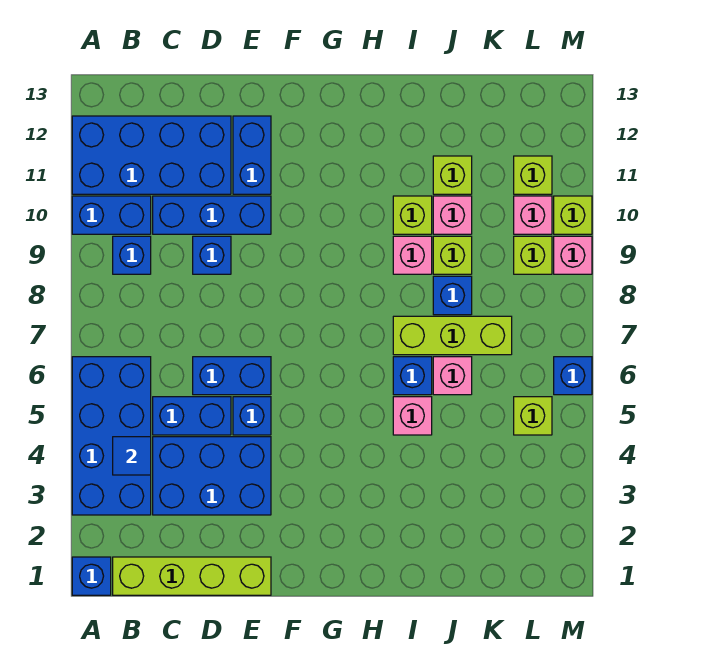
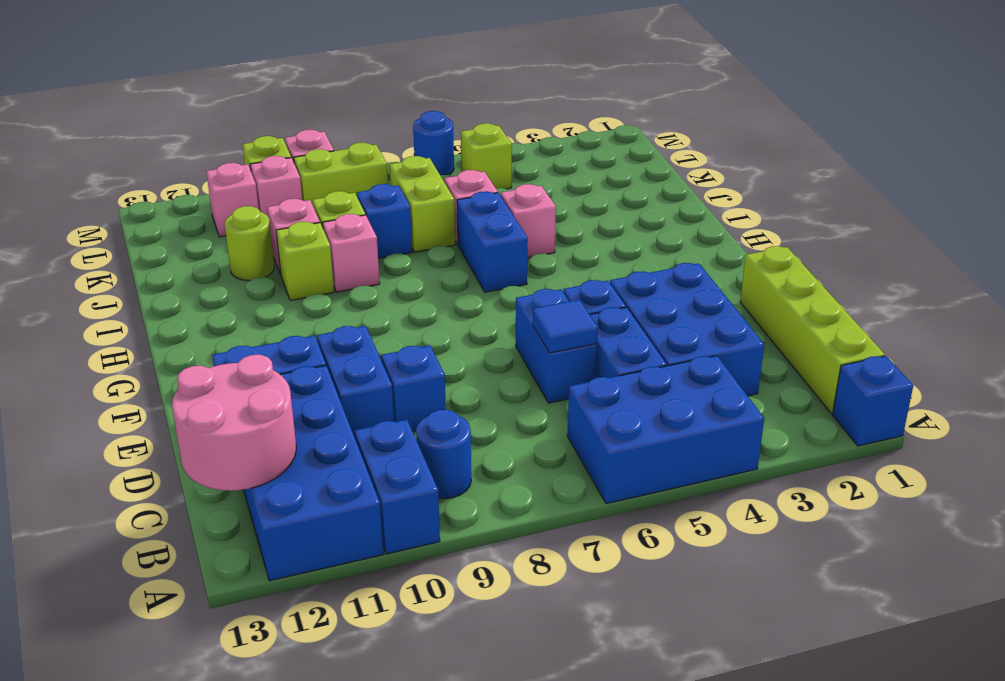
blue brick A3:B6 level 1 -> blue brick A4:B6 level 1
blue tile B4 level 2 -> blue tile D6 level 2
blue brick B9 level 1 -> blue round brick B9 level 1
none -> pink round brick B12:C13 level 2
blue brick C10:E10 level 1 -> blue brick D10:E10 level 1
blue brick I6 level 1 -> blue brick H6:I6 level 1
lime brick I7:K7 level 1 -> lime brick J7:K7 level 1
lime brick J11 level 1 -> lime round brick J11 level 1
lime brick L9 level 1 -> lime brick L8:L9 level 1
lime brick L11 level 1 -> pink brick L11 level 1
blue brick M6 level 1 -> blue round brick M6 level 1

